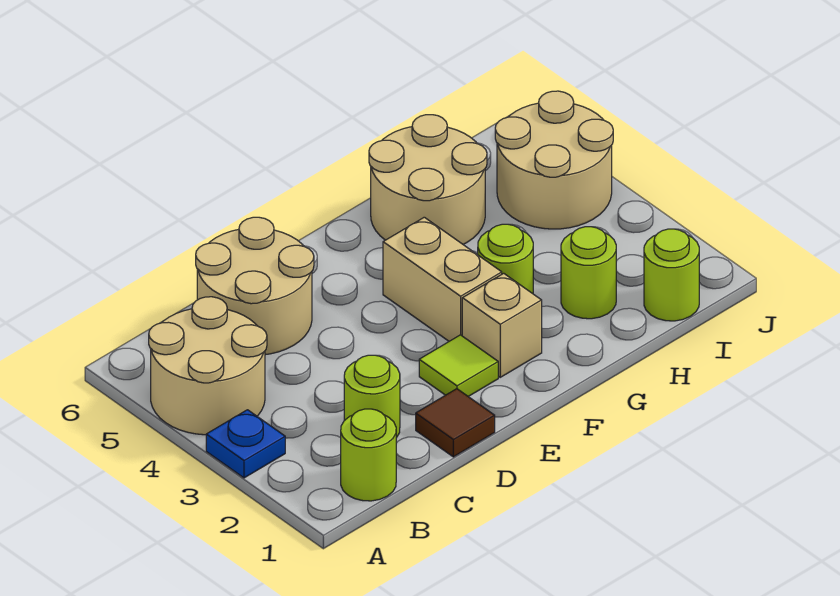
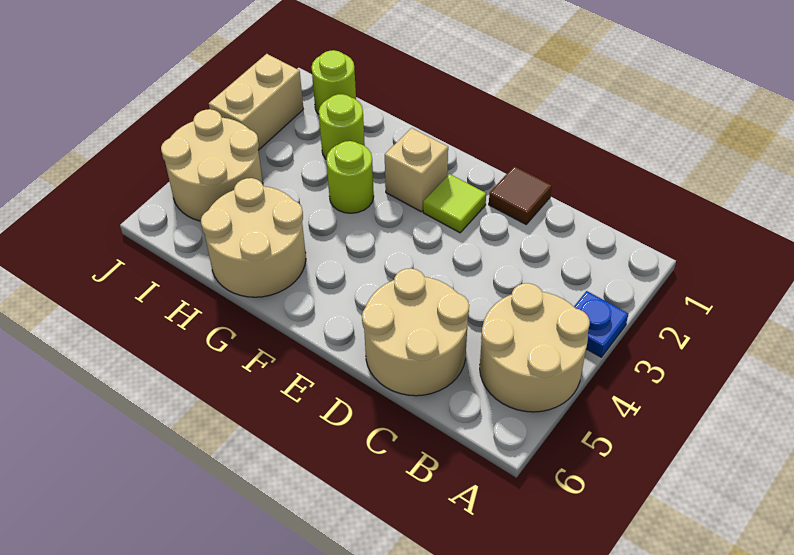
lime round brick B1 level 1 -> none
lime round brick C2 level 1 -> none
tan brick F3:F4 level 1 -> tan brick J2:J3 level 1

